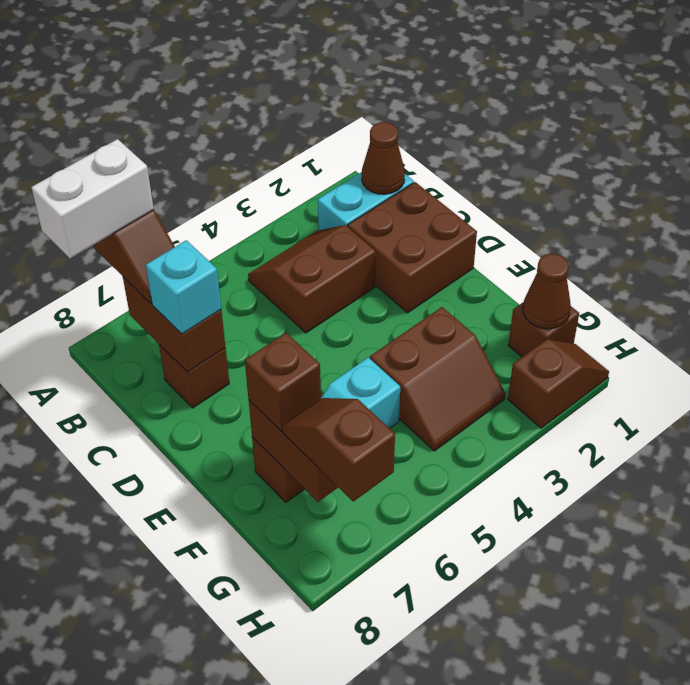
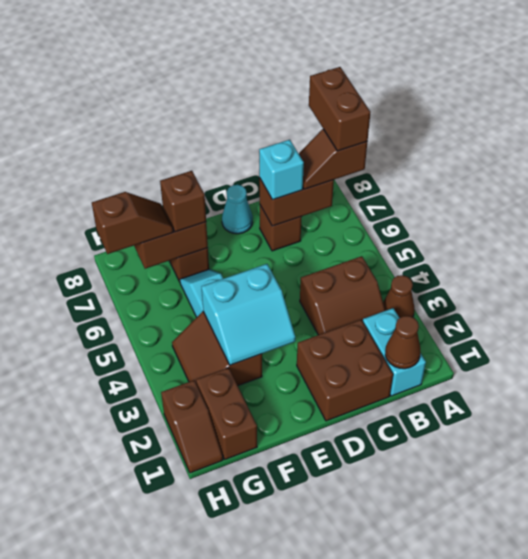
white brick A7:A8 level 4 -> brown brick A7:A8 level 4
brown slope B3:C4 level 1 top C -> brown slope B3:C4 level 1 top 4
none -> cyan cone D8 level 1
none -> cyan slope E3:F4 level 2 top 4
brown brick G1 level 1 -> brown brick G1:G2 level 1
brown cone G1 level 2 -> brown cone A3 level 1

